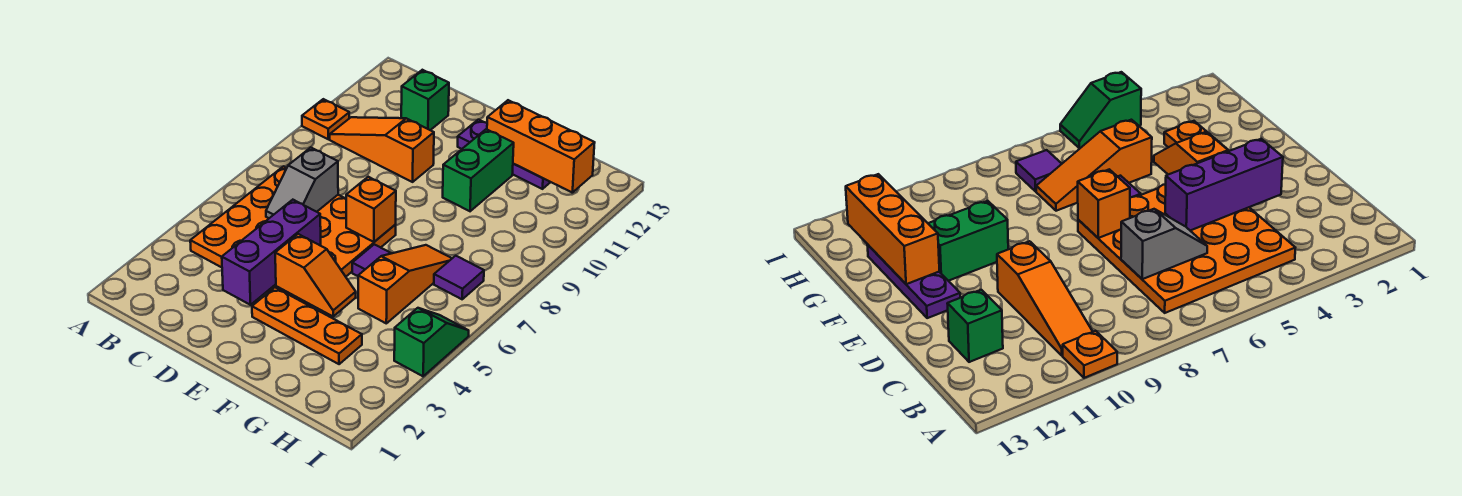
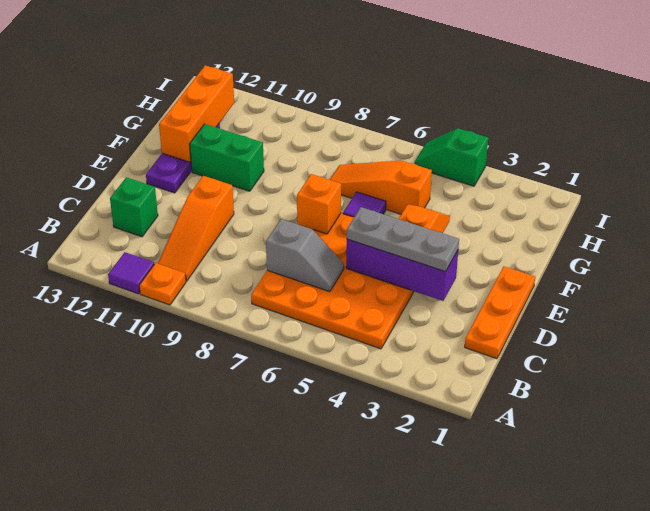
none -> grey plate D3:D5 level 3
orange plate E3:G3 level 1 -> orange plate C1:E1 level 1
purple tile H7 level 1 -> purple tile A11 level 1

